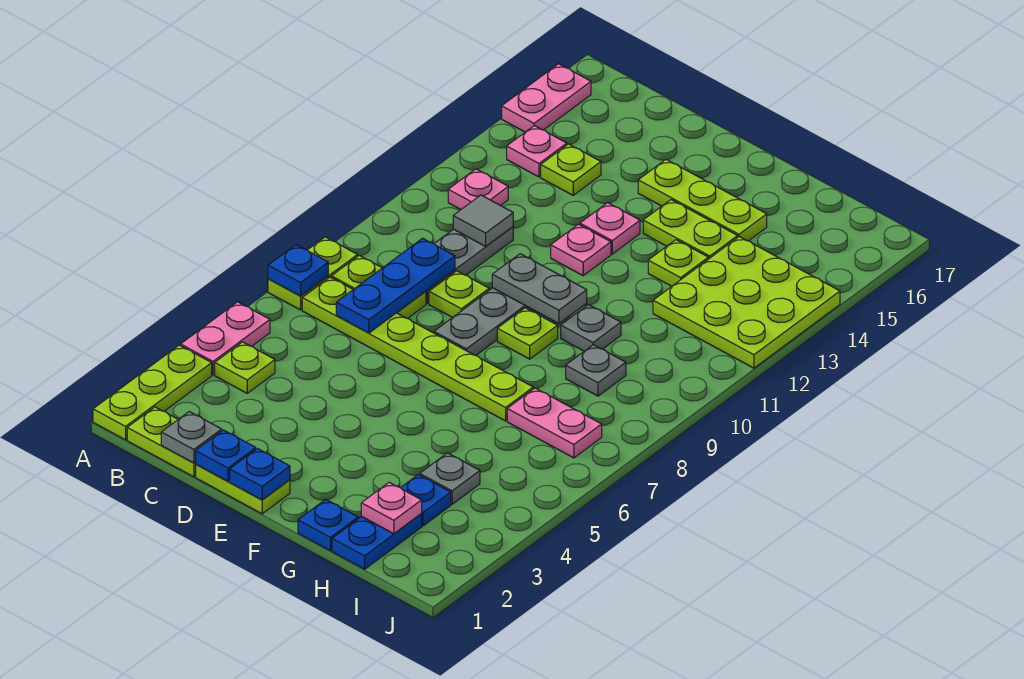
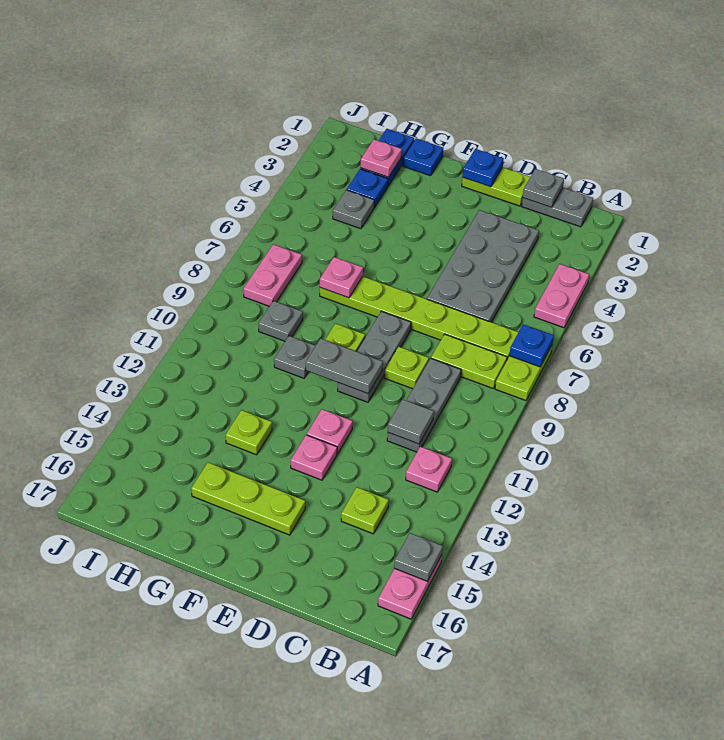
lime plate A1:A3 level 1 -> none
none -> grey plate A15 level 2
lime plate B1:C1 level 1 -> grey plate B1:C1 level 1
lime plate B4 level 1 -> none
pink plate B14 level 1 -> pink plate G7 level 2
none -> grey plate C3:D6 level 1
blue plate C7:C9 level 2 -> none
blue plate D1 level 2 -> none
lime plate F14:G14 level 1 -> none
pink plate H7:I7 level 1 -> pink plate I7:I8 level 1
lime plate H12:J14 level 1 -> none

